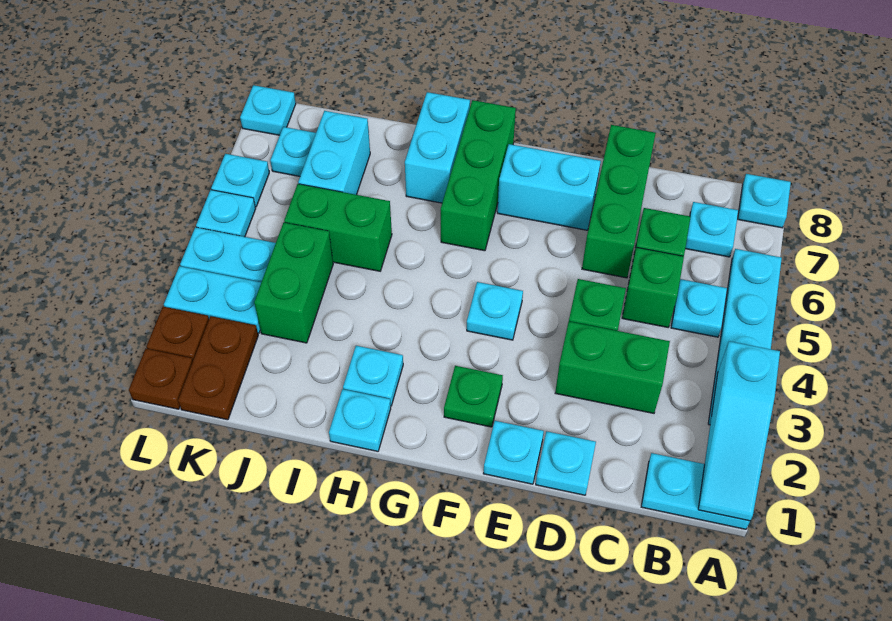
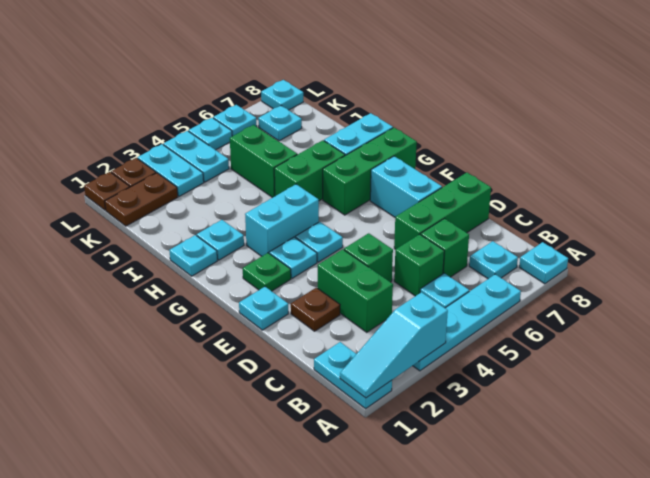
cyan plate D1 level 1 -> cyan plate F3 level 1
none -> brown plate D2 level 1
green brick J3:J4 level 1 -> green brick H5:H6 level 1
cyan brick J6:J7 level 1 -> cyan brick G3:G4 level 1

